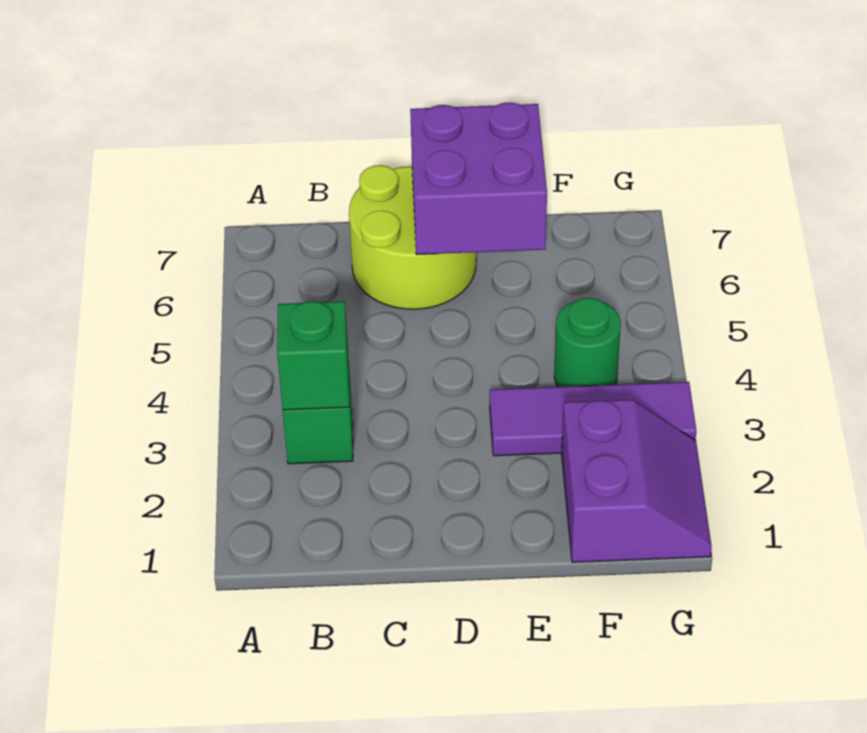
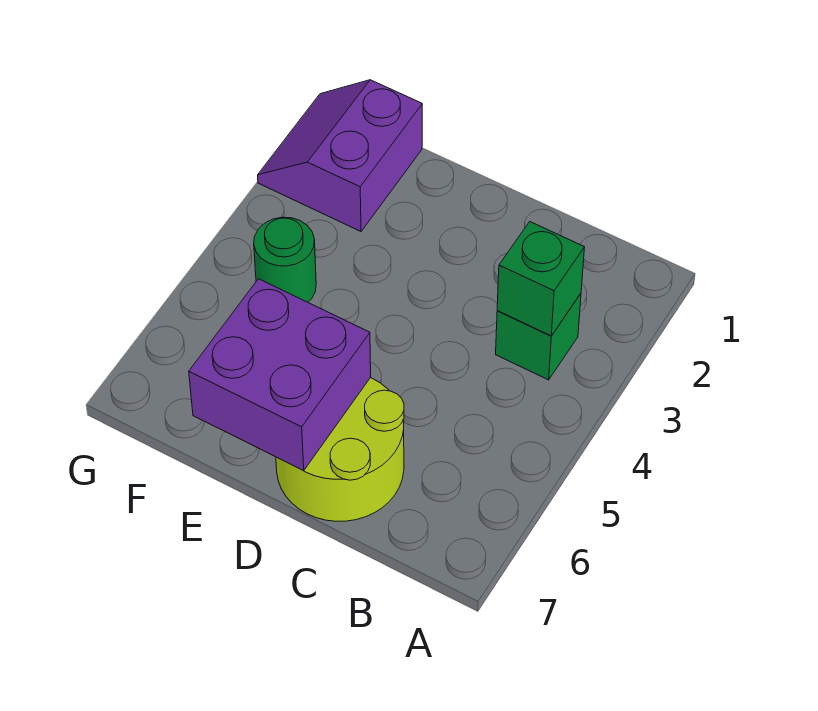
purple tile E3:G3 level 1 -> none

